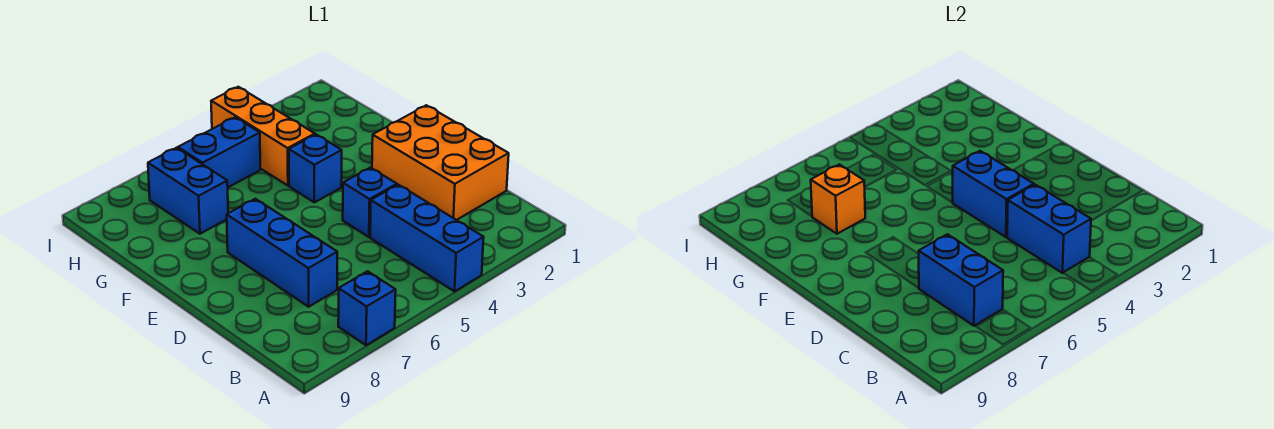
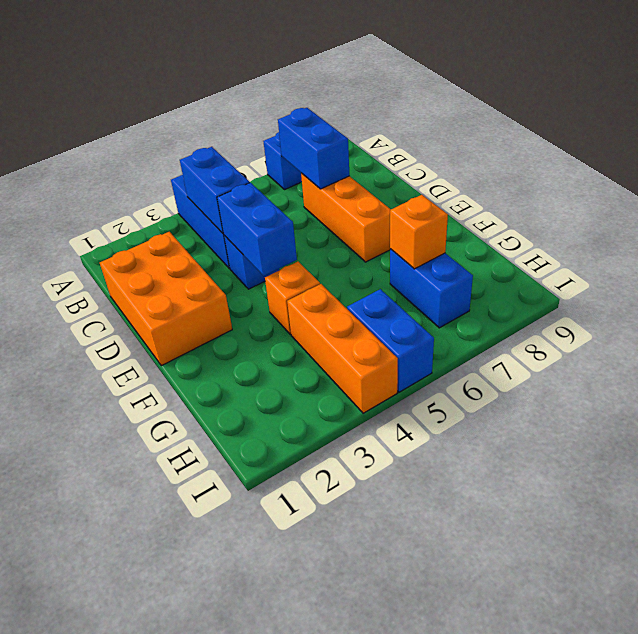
blue brick C7:E7 level 1 -> orange brick C7:E7 level 1
blue brick F4 level 1 -> orange brick F4 level 1
blue brick H5:H6 level 1 -> blue brick H5:I5 level 1

